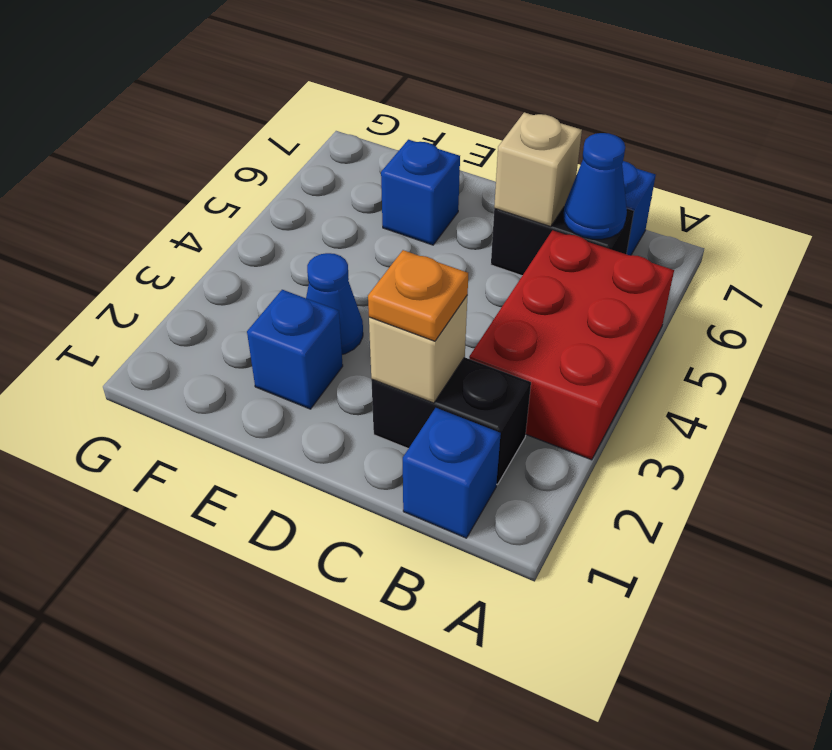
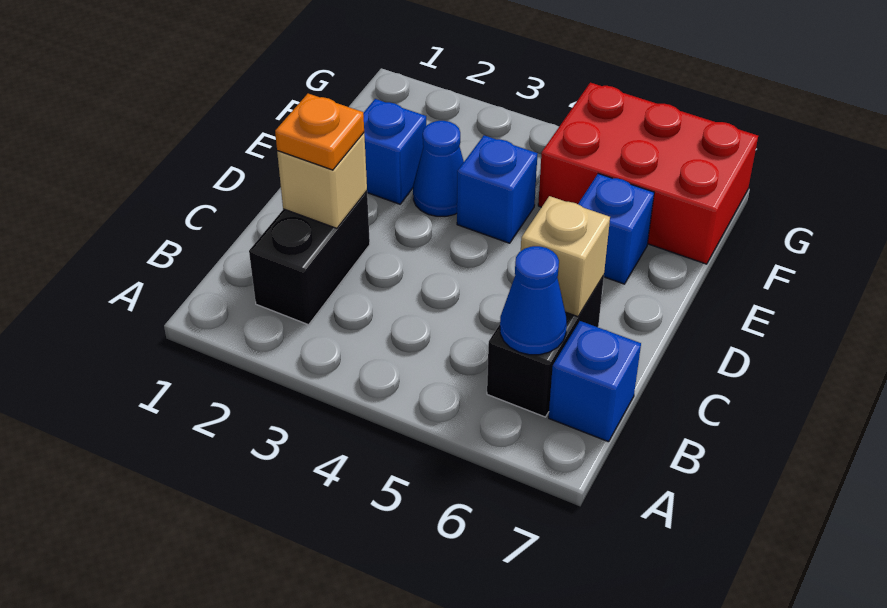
red brick A3:B5 level 1 -> red brick F5:G7 level 1
blue brick B1 level 1 -> blue brick E4 level 1

